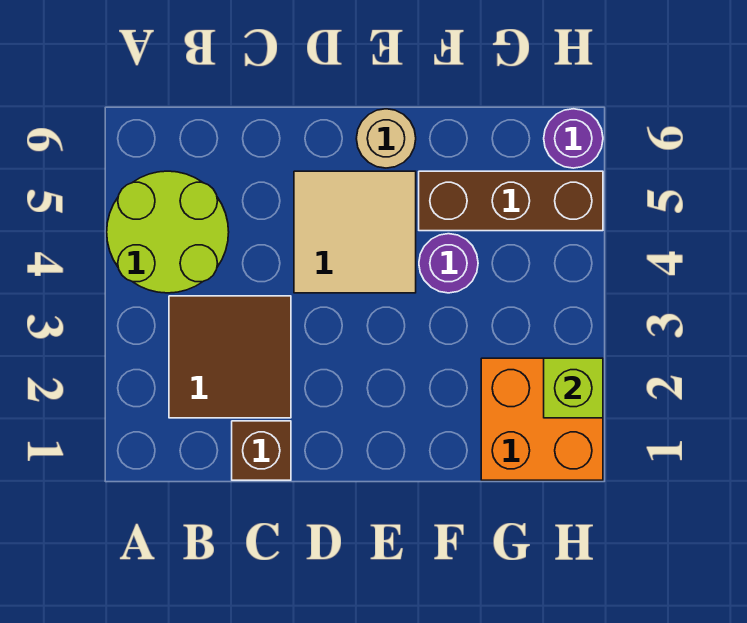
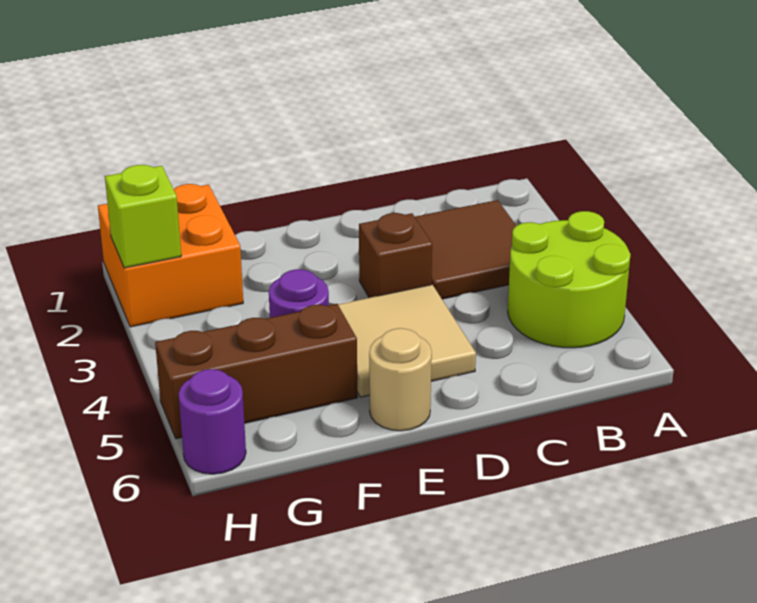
brown brick C1 level 1 -> brown brick D3 level 1

